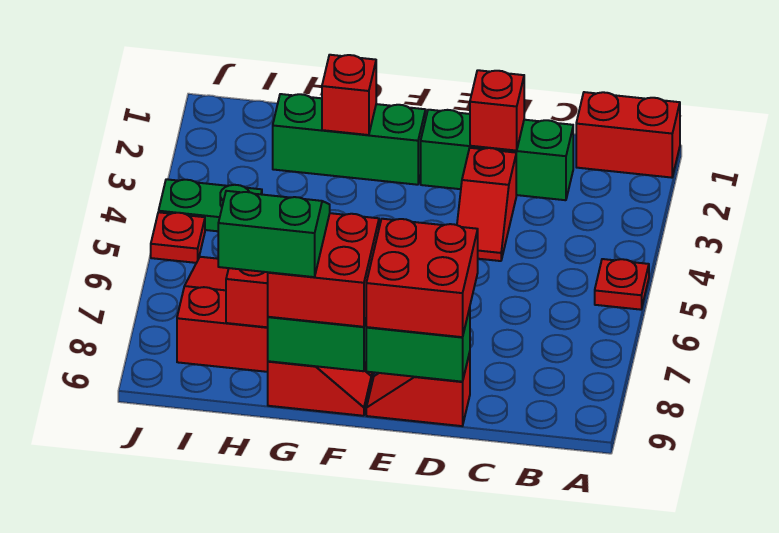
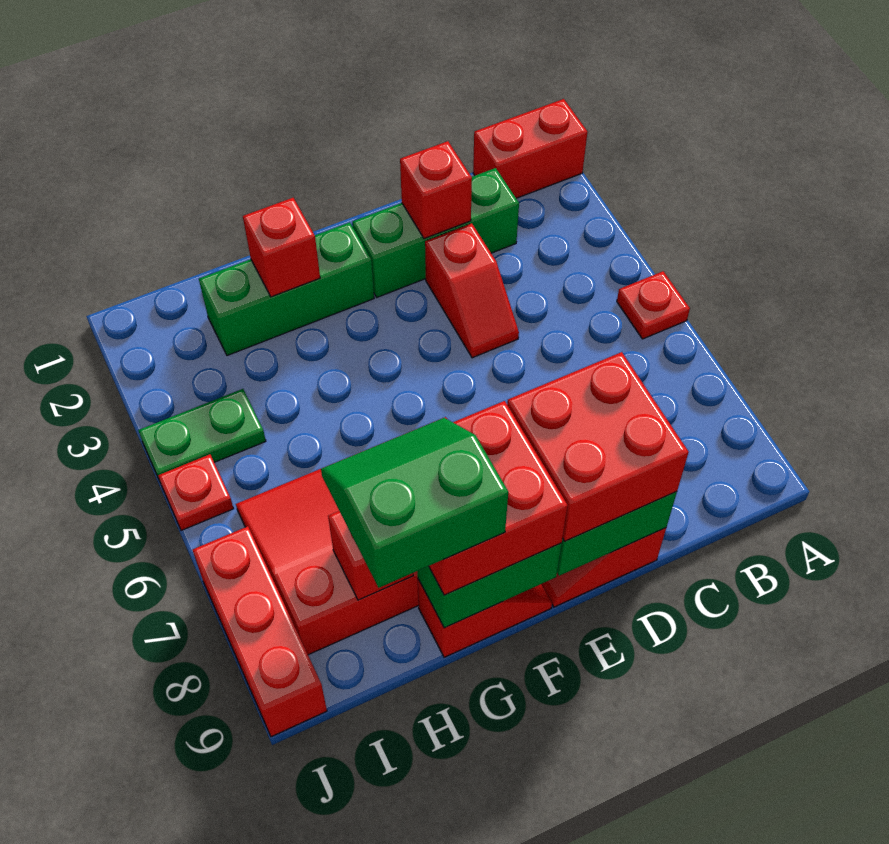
none -> red brick J7:J9 level 1

